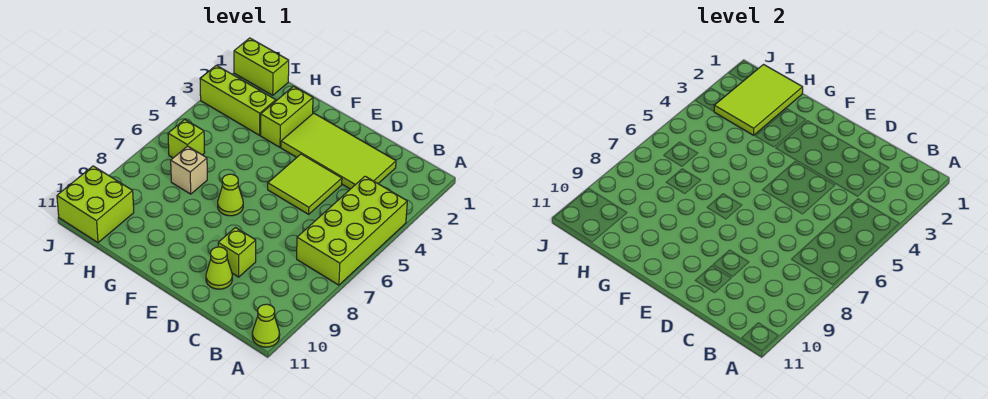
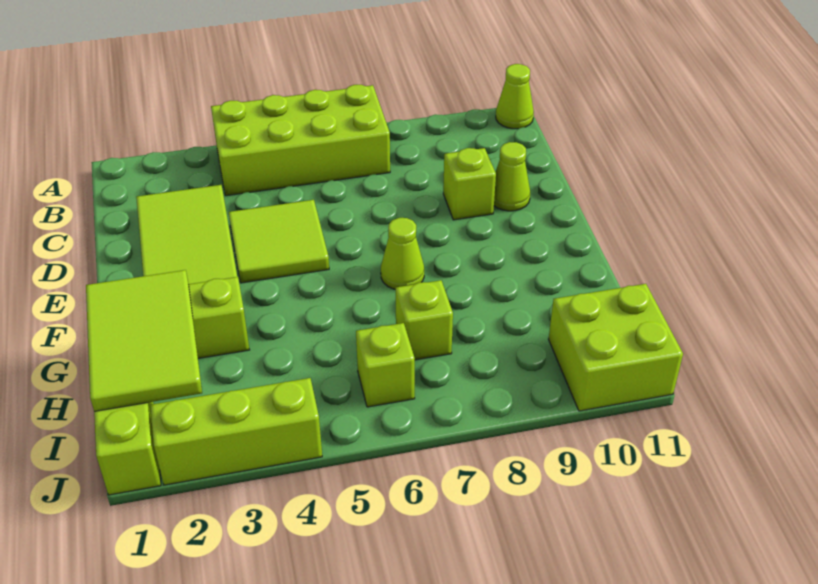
lime tile H1:I3 level 2 -> lime tile G1:I2 level 2
lime brick H3:J3 level 1 -> lime brick J2:J4 level 1
tan brick H7 level 1 -> lime brick H7 level 1

